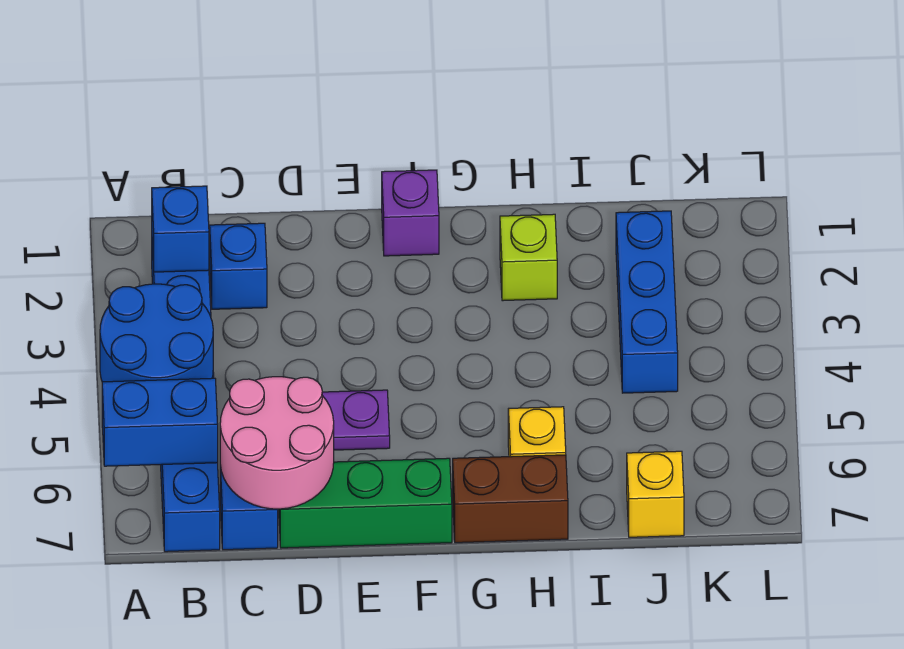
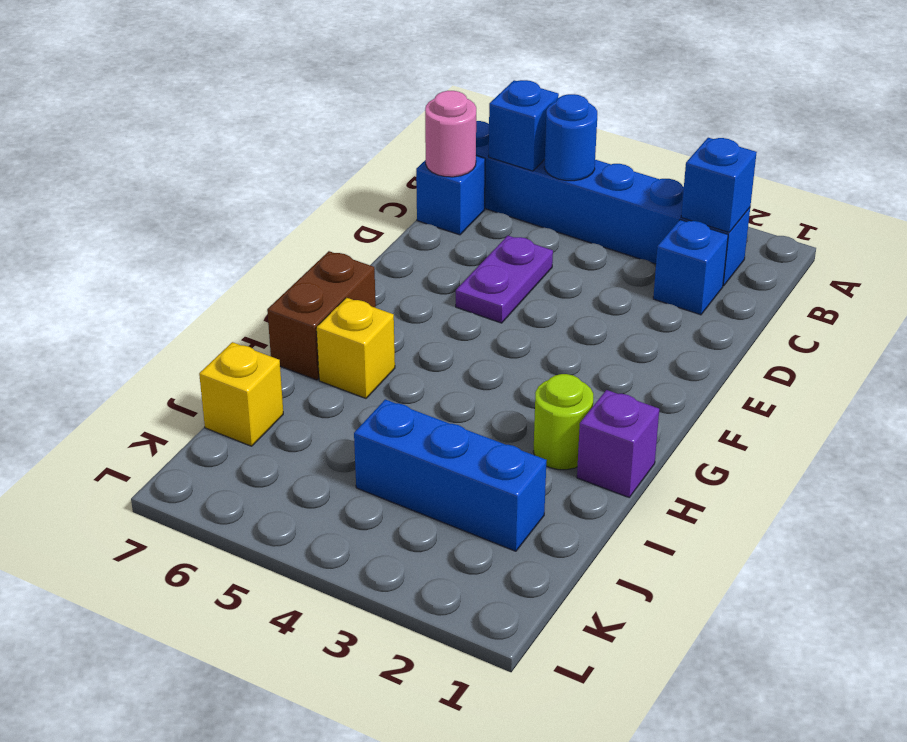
blue round brick A4:B5 level 2 -> blue round brick B5 level 2
blue brick A6:B6 level 2 -> blue brick B6 level 2
pink round brick C6:D7 level 2 -> pink round brick C7 level 2
green brick D7:F7 level 1 -> none
purple brick F1 level 1 -> purple brick H1 level 1
lime brick H2 level 1 -> lime round brick H2 level 1

